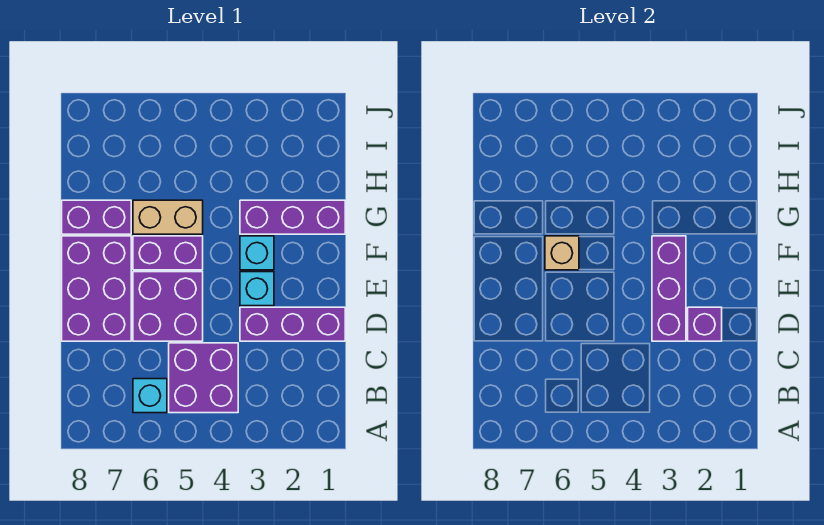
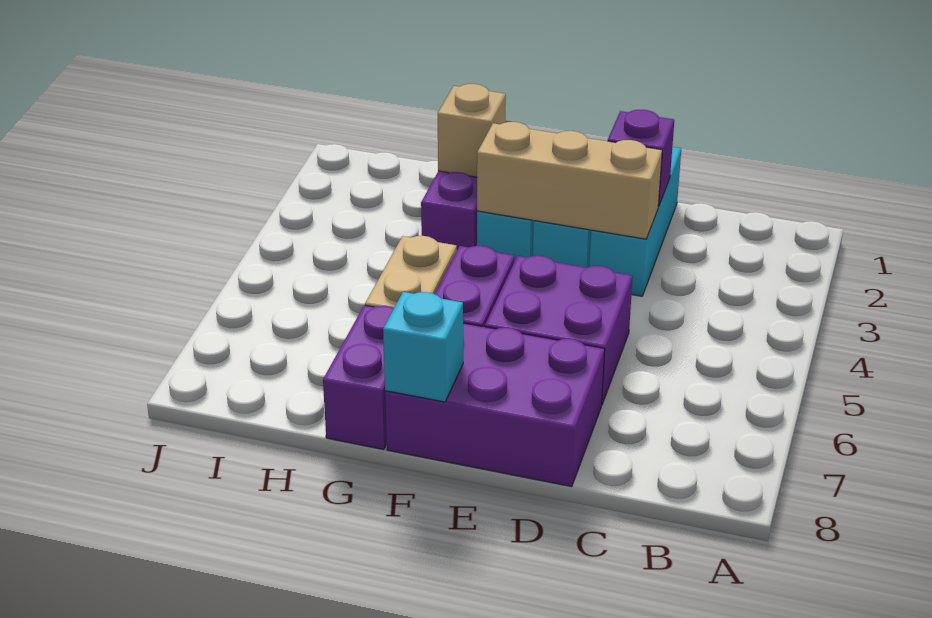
purple brick B4:C5 level 1 -> none
cyan brick B6 level 1 -> cyan brick F8 level 2
purple brick D1:D3 level 1 -> cyan brick D1:D3 level 1
purple brick D3:F3 level 2 -> tan brick D3:F3 level 2
tan brick F6 level 2 -> tan brick G2 level 2

